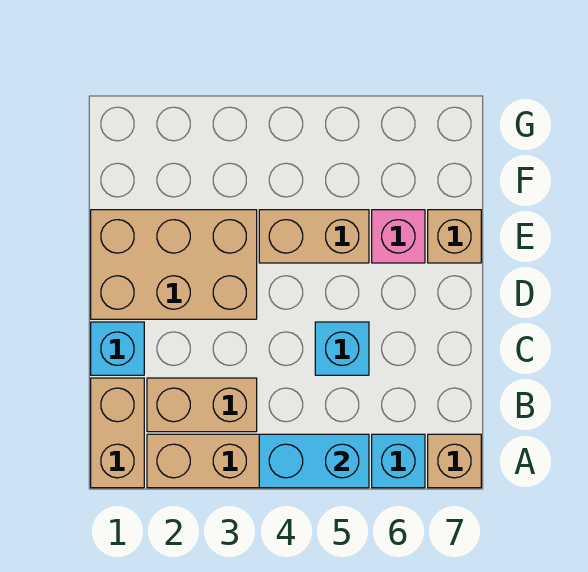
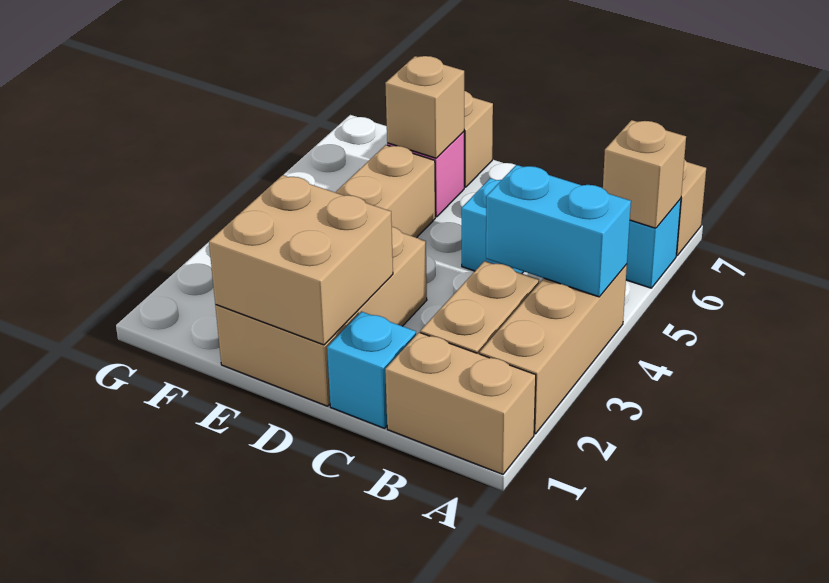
cyan brick A4:A5 level 2 -> cyan brick A4:B4 level 2
none -> tan brick A6 level 2
none -> tan brick D1:E2 level 2
none -> tan brick E6 level 2

